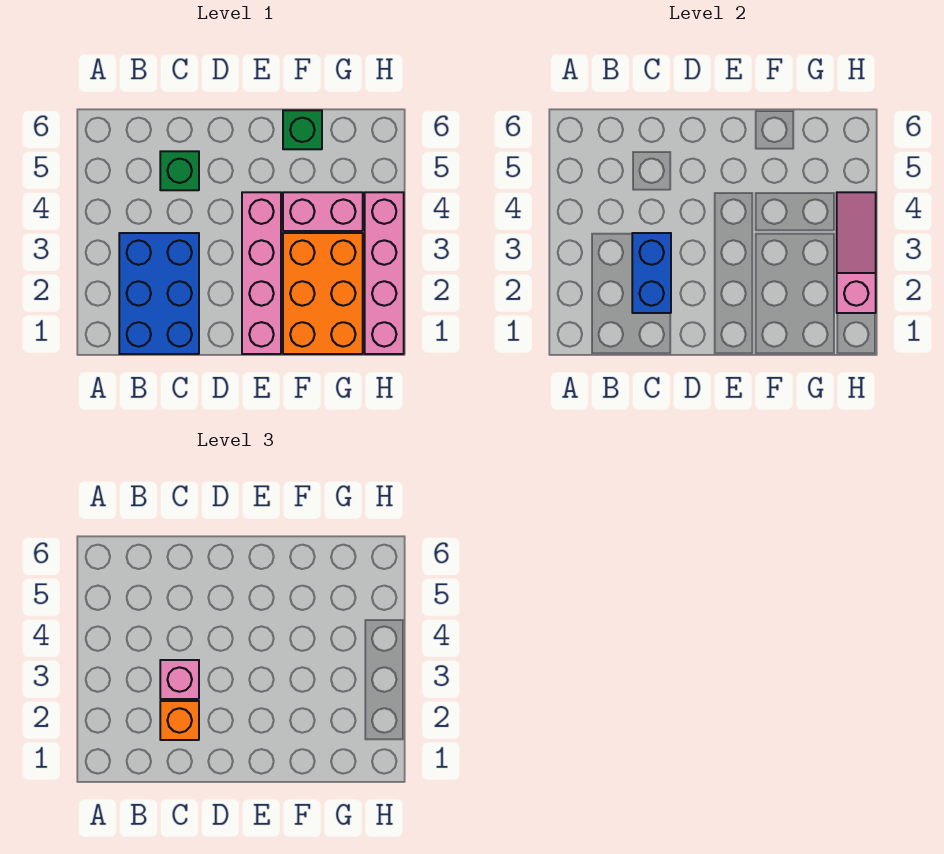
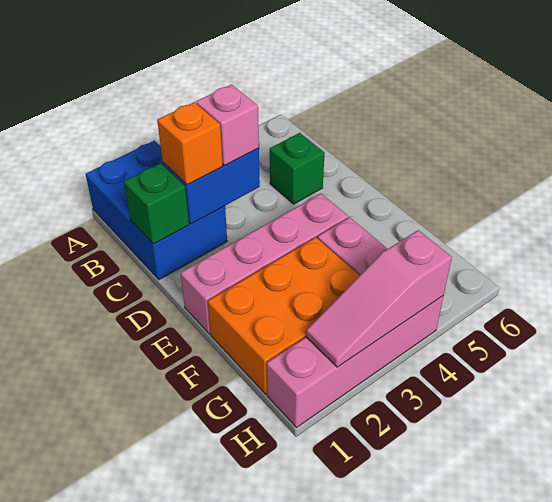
blue brick B1:C3 level 1 -> blue brick A1:C2 level 1
green brick F6 level 1 -> green brick C1 level 2
pink slope H2:H4 level 2 top 2 -> pink slope H2:H4 level 2 top 4

